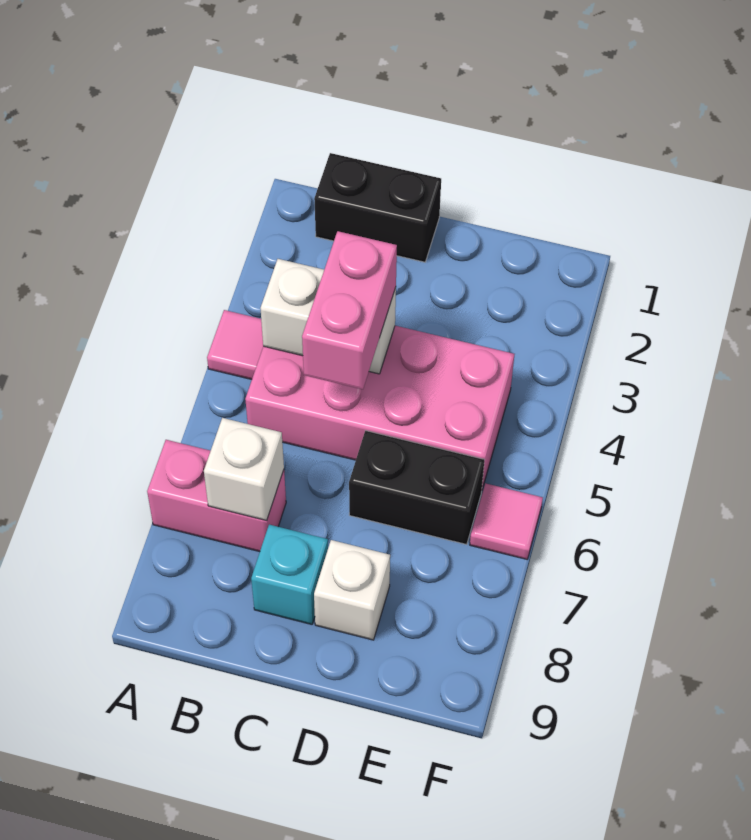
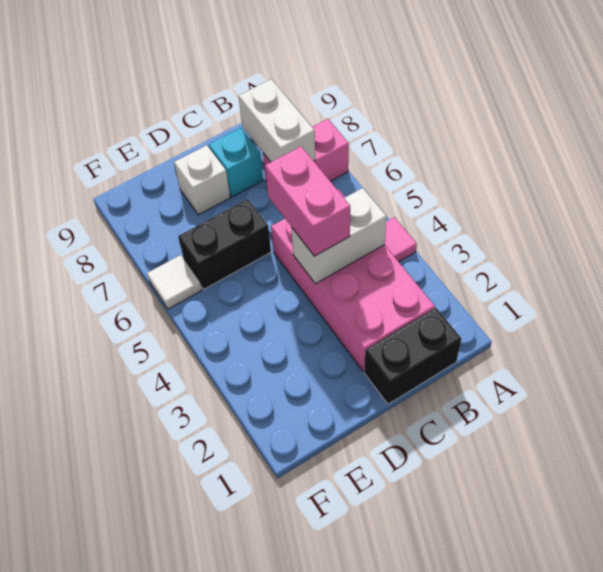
pink brick B4:E5 level 1 -> pink brick B2:C5 level 1
white brick B7 level 2 -> white brick B7:B8 level 2
pink tile F6 level 1 -> white tile F6 level 1

